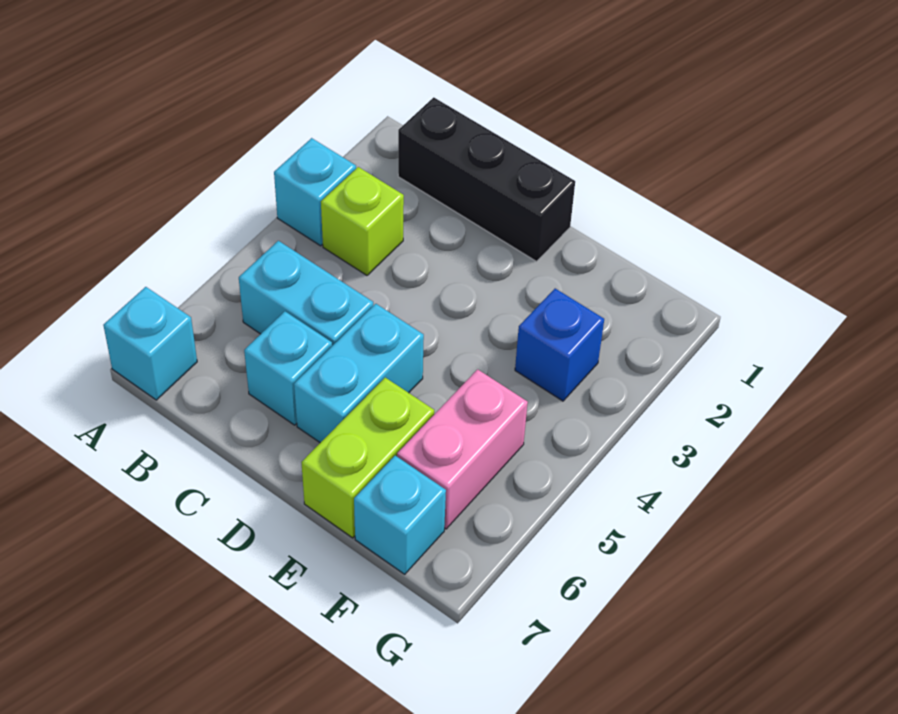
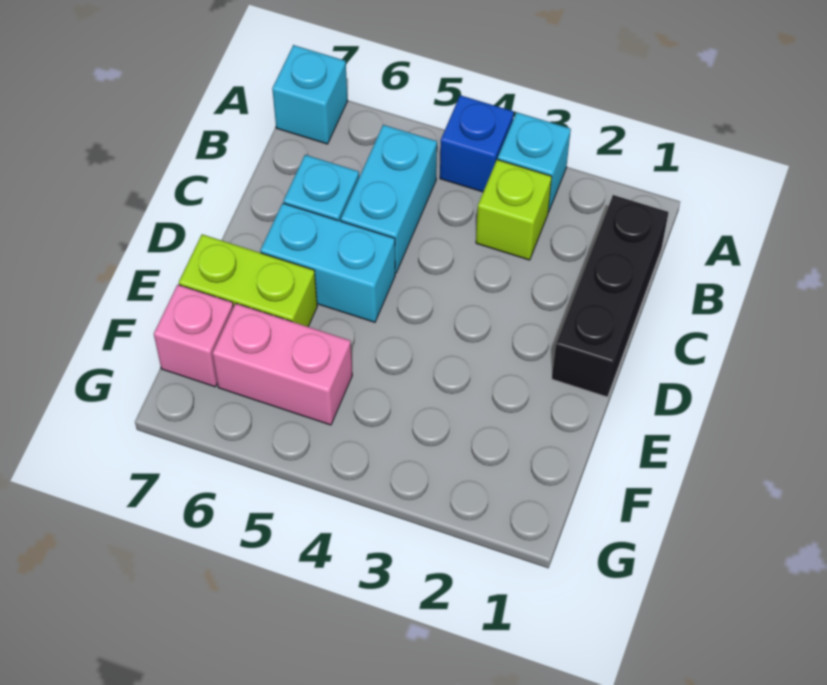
blue brick F3 level 1 -> blue brick A4 level 1
cyan brick F7 level 1 -> pink brick F7 level 1

